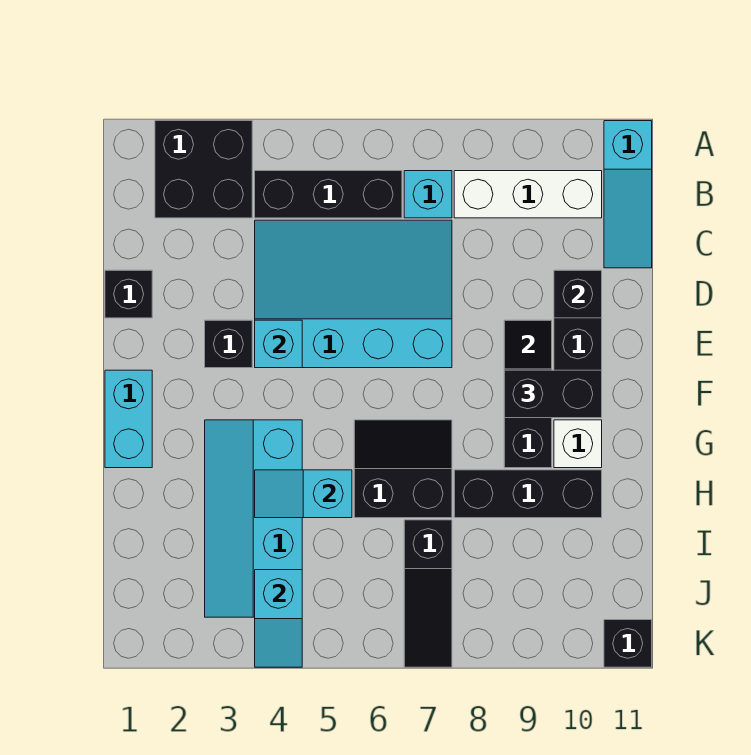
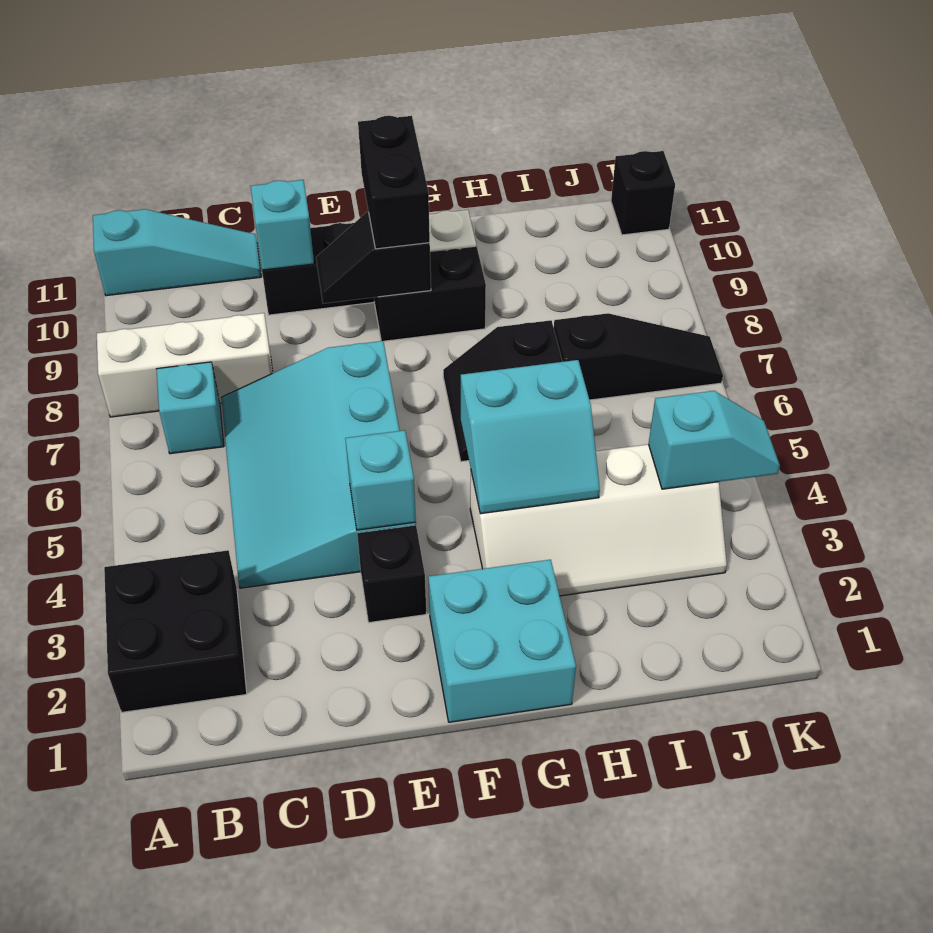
black brick B4:B6 level 1 -> none
white brick B8:B10 level 1 -> white brick A8:C8 level 1
black brick D1 level 1 -> none
black brick D10 level 2 -> cyan brick D10 level 2
cyan brick F1:G1 level 1 -> cyan brick F1:G2 level 1
cyan slope G3:J4 level 1 top 4 -> white slope G3:J4 level 1 top 4
cyan slope H4:H5 level 2 top 5 -> cyan slope G4:H5 level 2 top 5
black brick H8:H10 level 1 -> none

